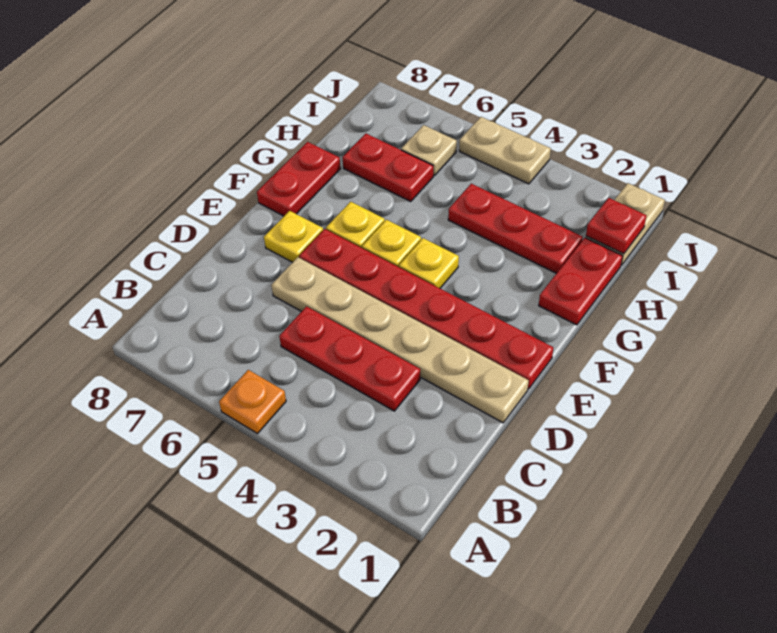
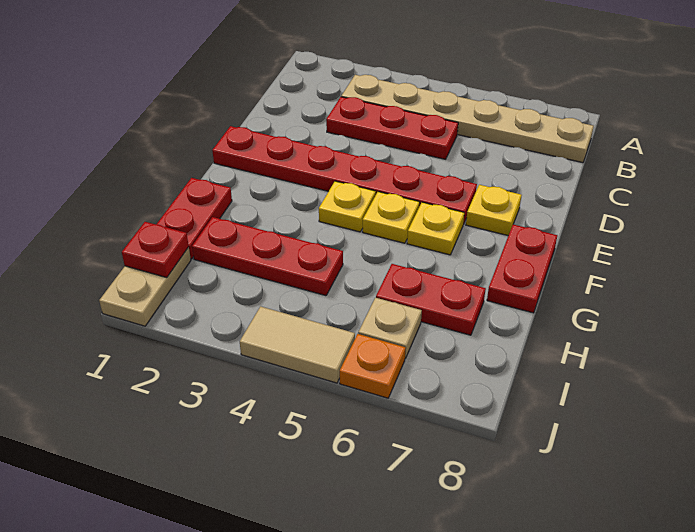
orange plate A5 level 1 -> orange plate J6 level 1
tan plate D1:D6 level 1 -> tan plate B3:B8 level 1
tan plate J4:J5 level 1 -> tan tile J4:J5 level 1

